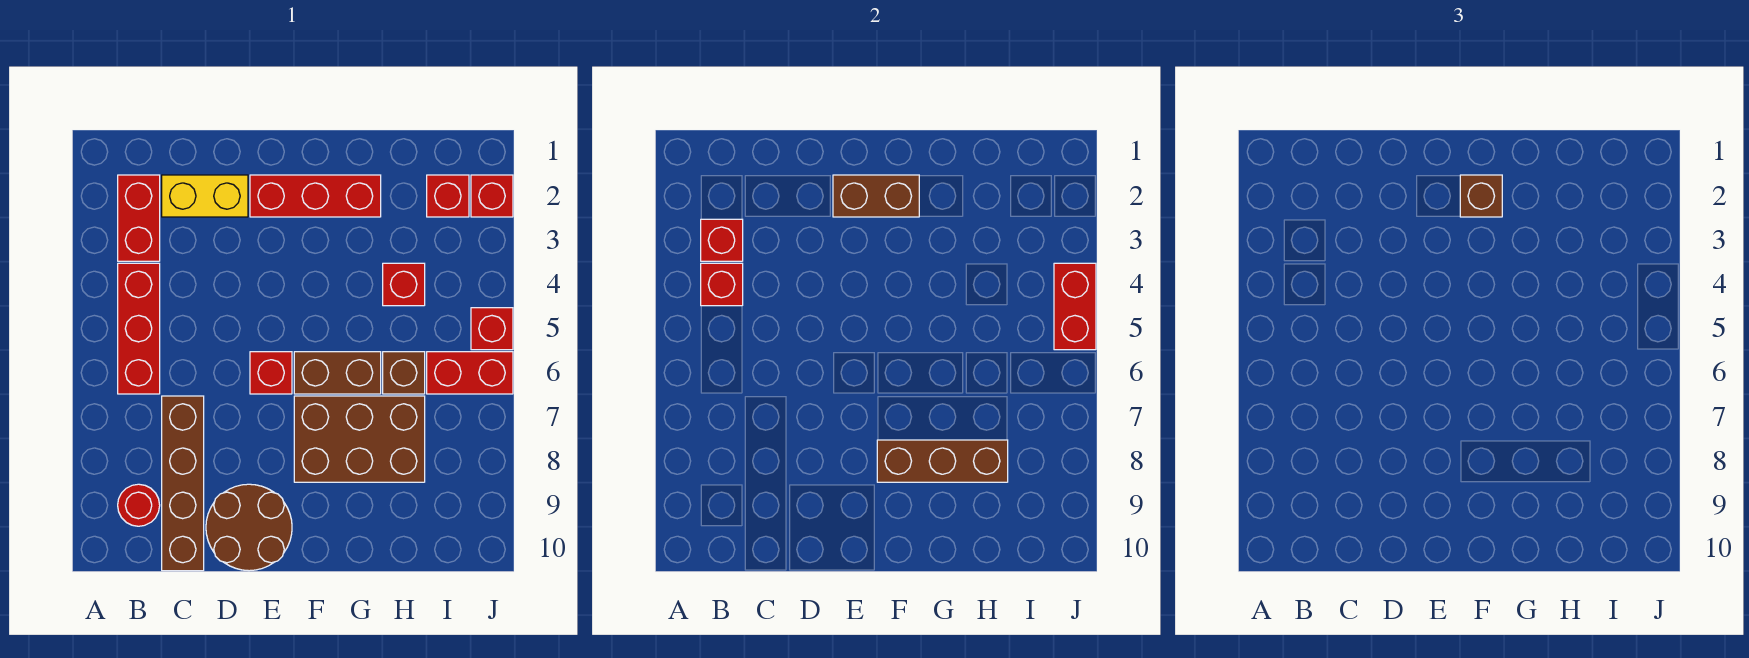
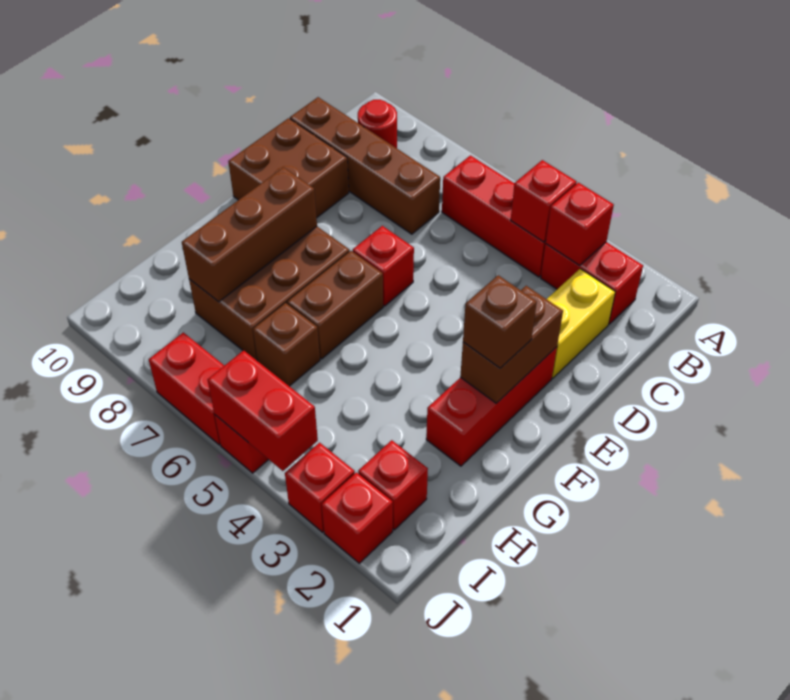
brown round brick D9:E10 level 1 -> brown brick D9:E10 level 1
red brick H4 level 1 -> red brick J3 level 1
red brick I6:J6 level 1 -> red brick J6:J7 level 1

